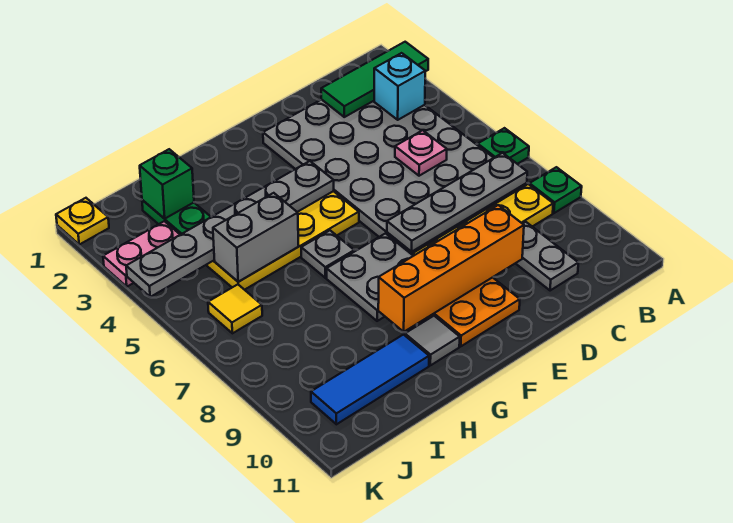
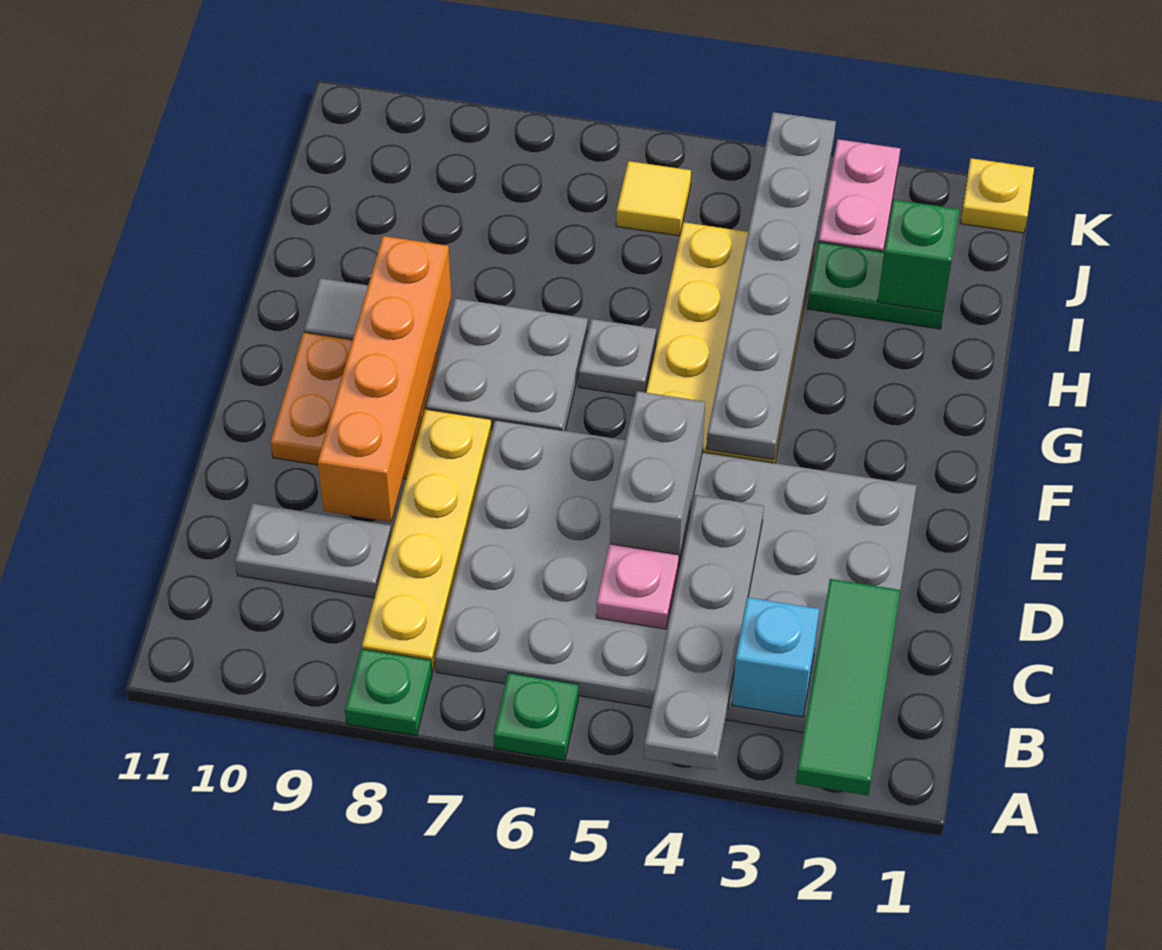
grey plate B7:E7 level 2 -> grey plate A4:D4 level 2
grey brick H5:I5 level 2 -> grey brick D5:E5 level 2
blue tile H10:J10 level 1 -> none

